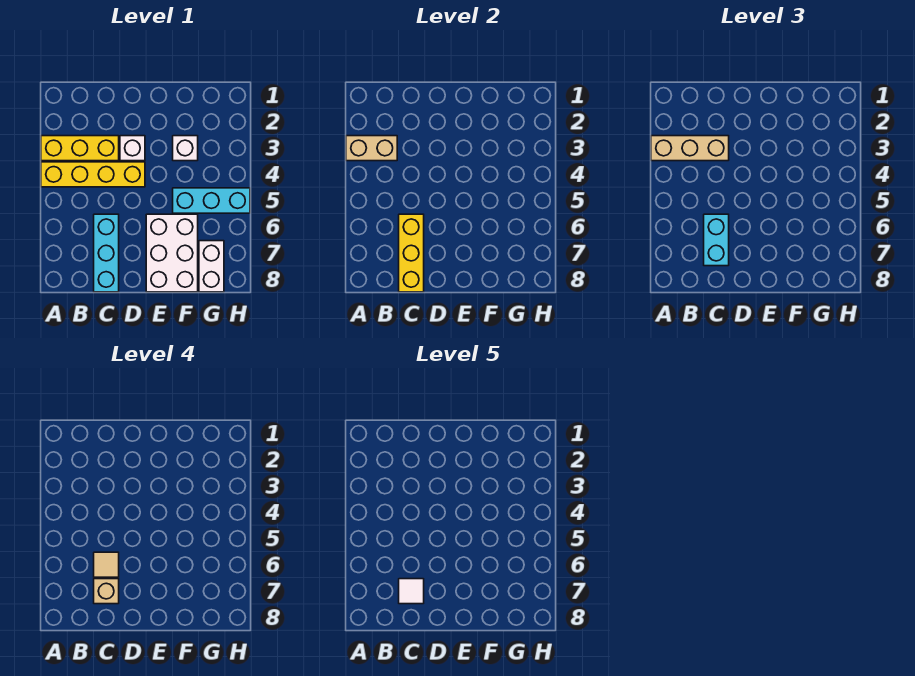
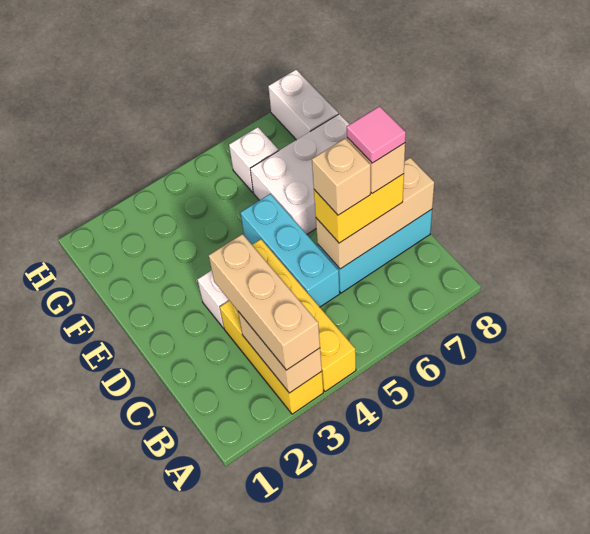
yellow brick C6:C8 level 2 -> tan brick C6:C8 level 2
cyan brick C6:C7 level 3 -> yellow brick C6:C7 level 3
tan tile C6 level 4 -> tan brick C6 level 4
white tile C7 level 5 -> pink tile C7 level 5
white brick F3 level 1 -> white brick G6 level 1
cyan brick F5:H5 level 1 -> cyan brick C5:E5 level 1
white brick G7:G8 level 1 -> white brick G8:H8 level 1

